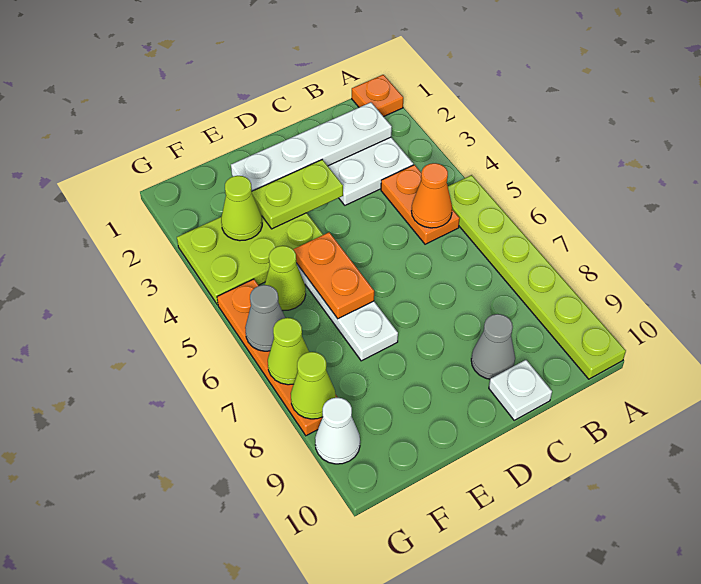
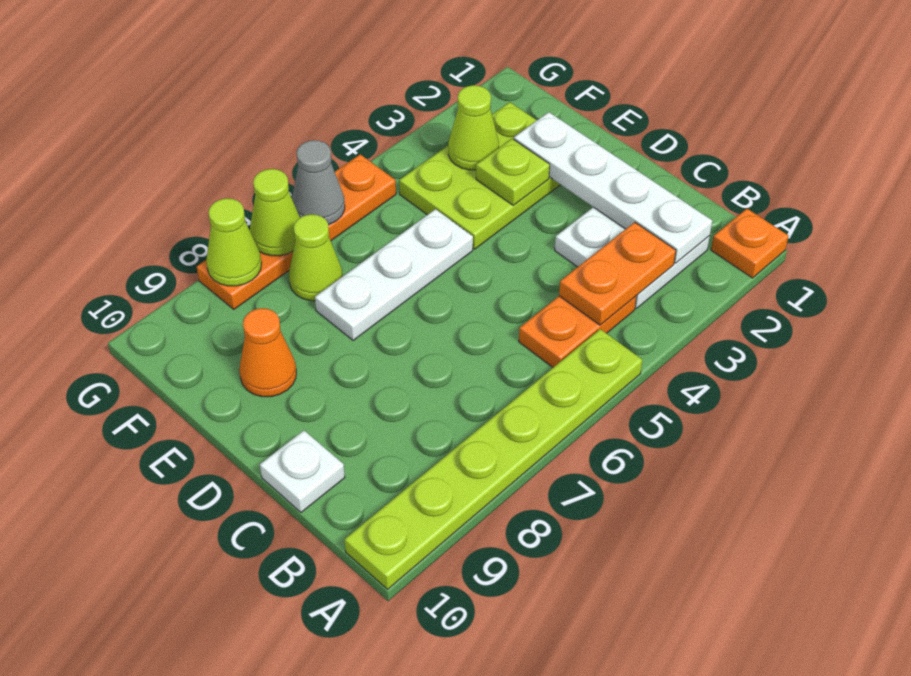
orange cone B5 level 2 -> orange cone E9 level 1
grey cone C9 level 1 -> none
lime plate D3:E3 level 2 -> lime plate E3 level 2
lime plate E3:G4 level 1 -> lime plate E2:F4 level 1
orange plate E5:E6 level 2 -> orange plate B3:B4 level 2
lime cone F5 level 1 -> lime cone F7 level 1
white cone G9 level 1 -> none

